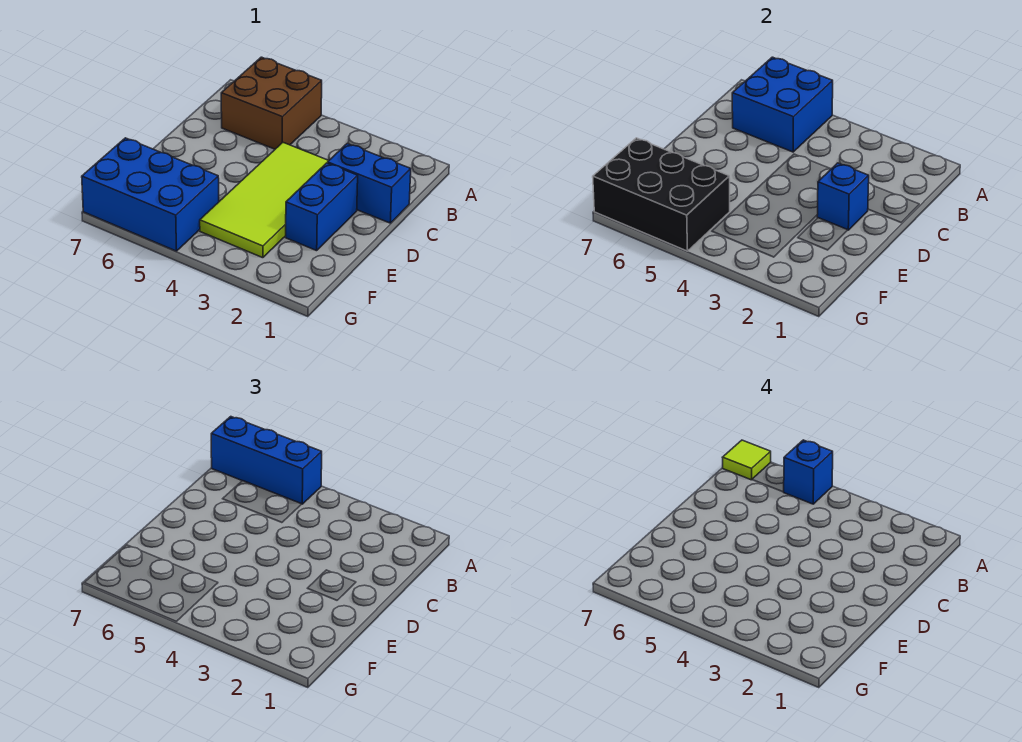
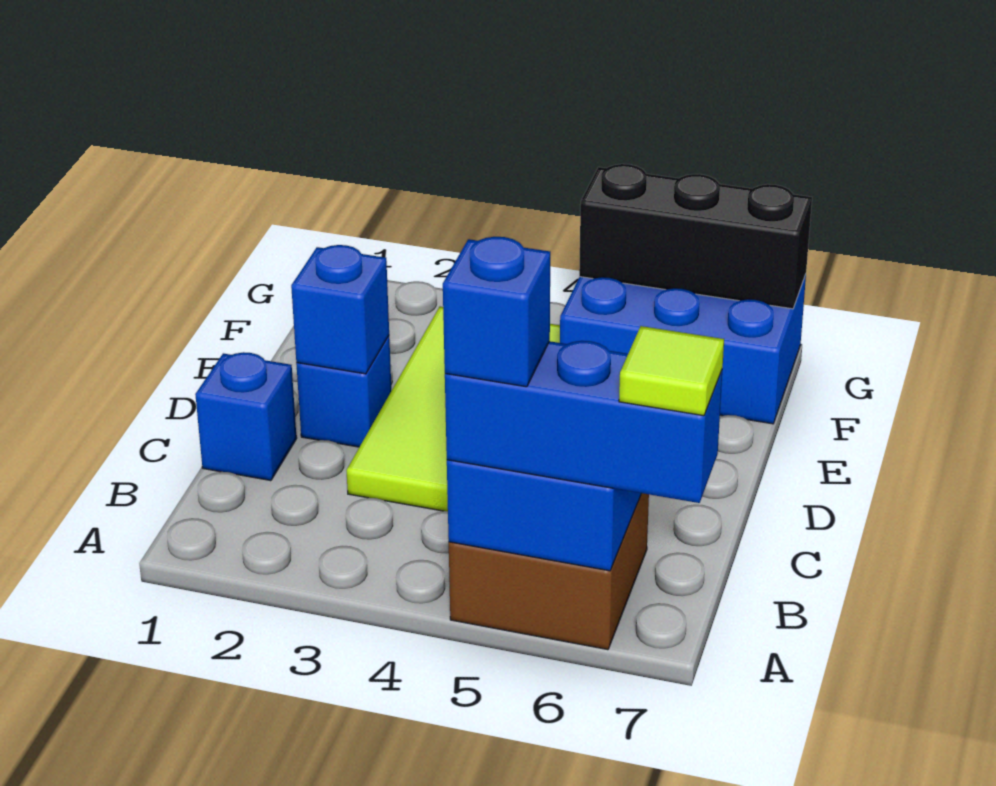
blue brick C1:C2 level 1 -> blue brick C1 level 1
blue brick D2:E2 level 1 -> blue brick D2 level 1
black brick F5:G7 level 2 -> black brick G5:G7 level 2

